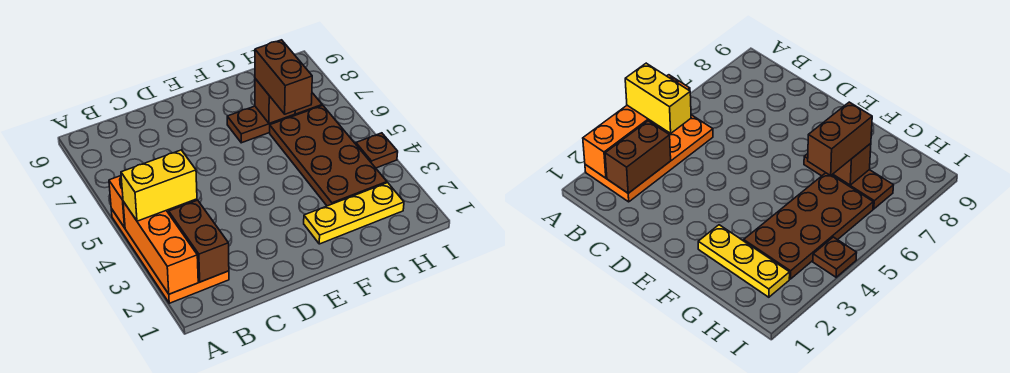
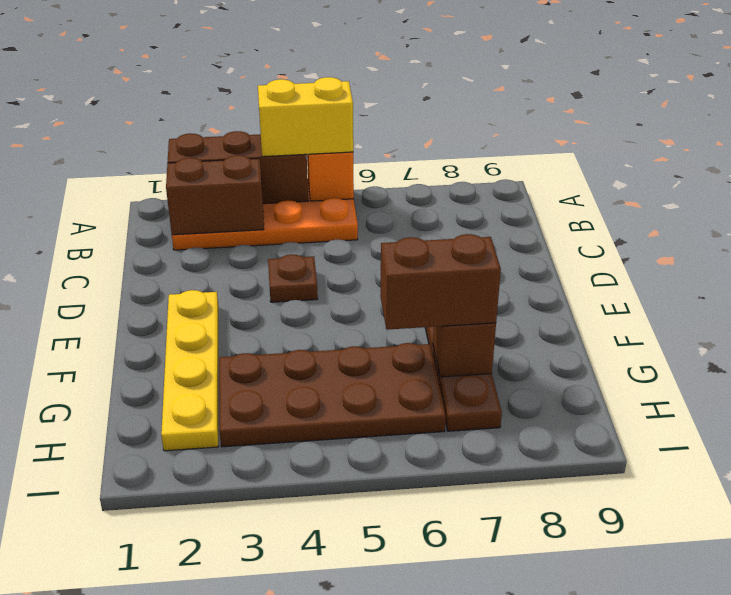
orange brick A2:A4 level 2 -> brown brick A2:A4 level 2
yellow brick A4:B4 level 3 -> yellow brick A4:A5 level 3
yellow plate F2:H2 level 1 -> yellow plate E2:H2 level 1
brown plate I4 level 1 -> brown plate D4 level 1

